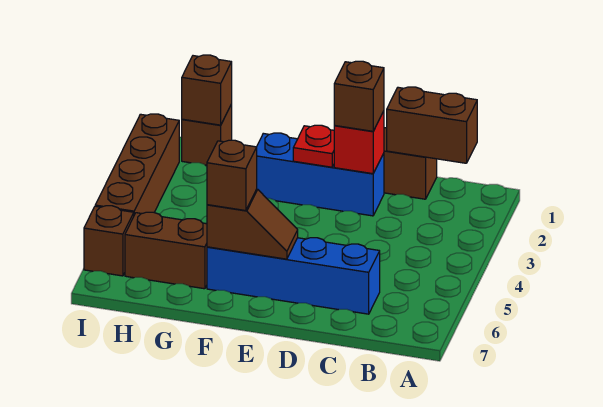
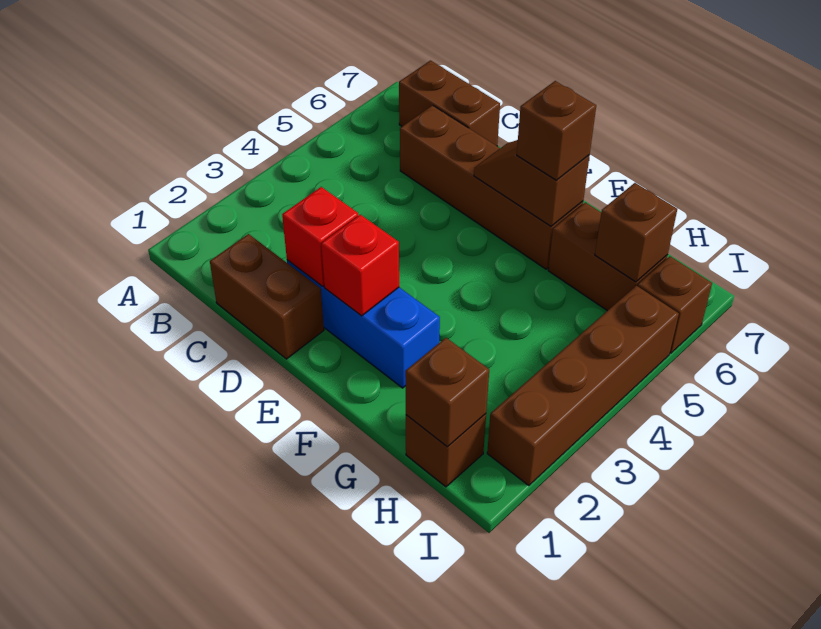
brown brick B1:C1 level 2 -> brown brick B7:C7 level 1
blue brick C6:F6 level 1 -> brown brick C6:F6 level 1
brown brick D2 level 3 -> brown brick H6 level 2
red plate E2 level 2 -> red brick E2 level 2

